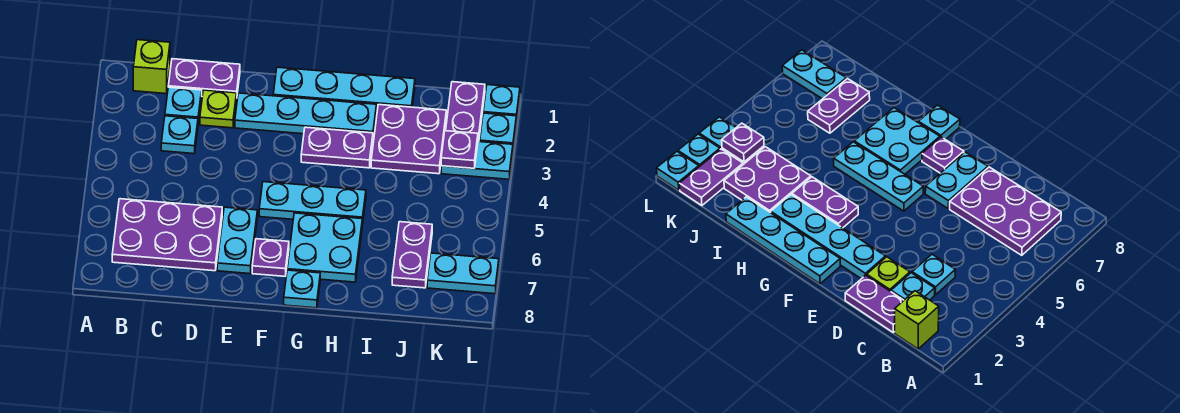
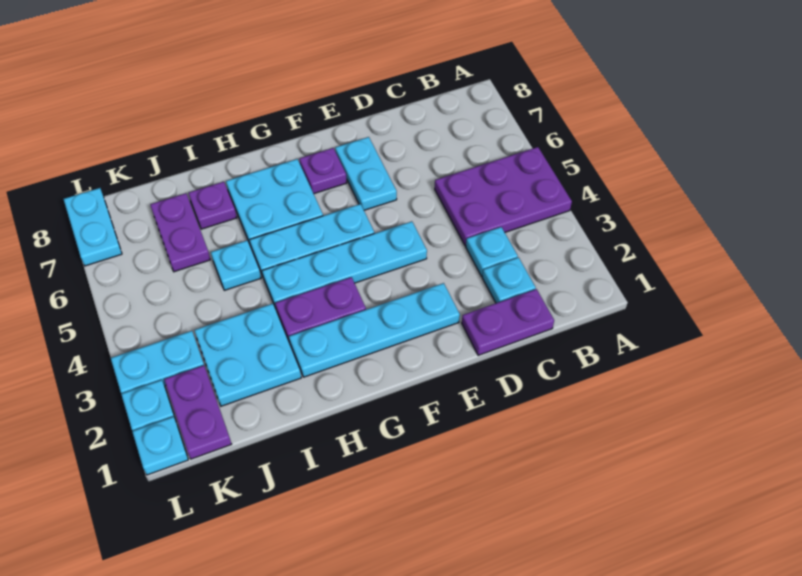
lime brick B1 level 1 -> none
purple plate B6:D7 level 1 -> purple plate A4:C5 level 1
lime plate D2 level 1 -> none
cyan plate F1:I1 level 1 -> cyan plate E4:H4 level 1
cyan plate G8 level 1 -> cyan plate I5 level 1
purple plate I2:J3 level 1 -> cyan plate I2:J3 level 1
purple plate K3 level 2 -> purple plate I7 level 1
cyan plate K7:L7 level 1 -> cyan plate L7:L8 level 1

